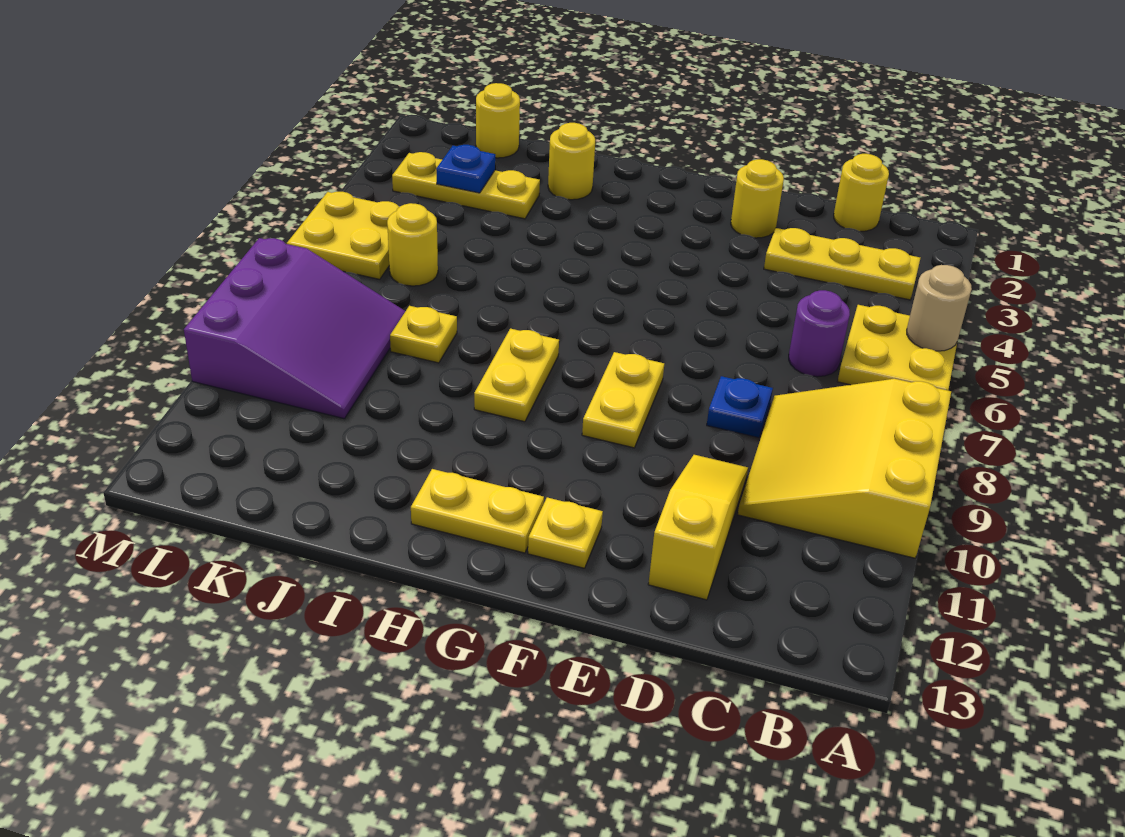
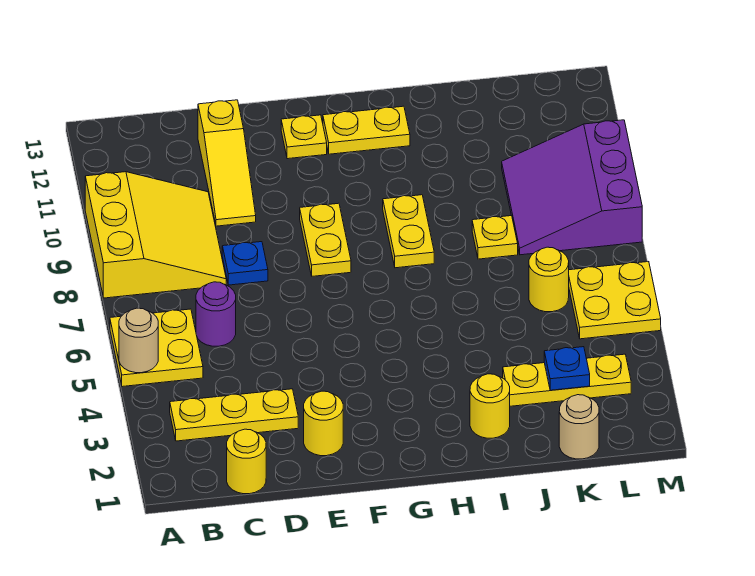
yellow round brick K1 level 1 -> tan round brick K1 level 1

